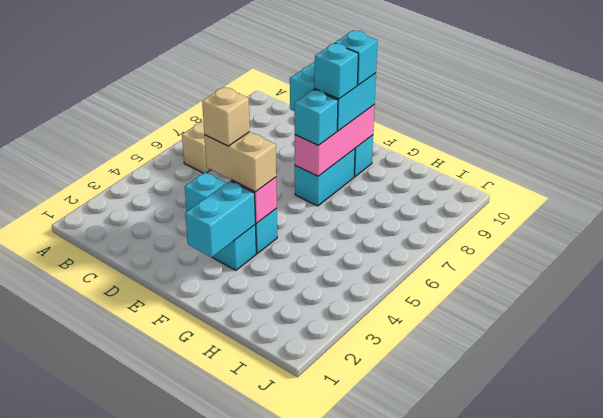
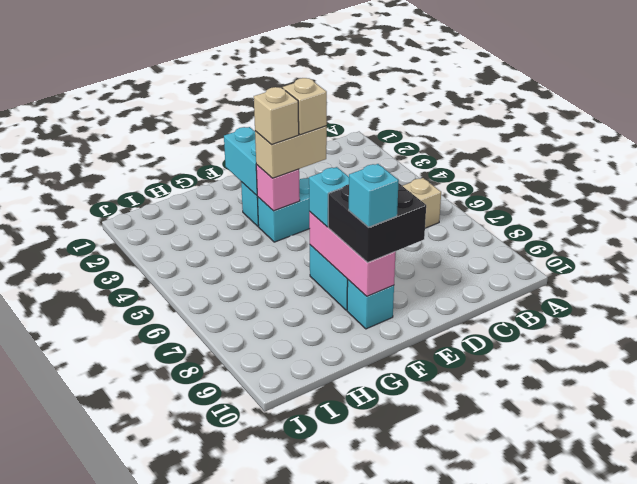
cyan brick E8:F9 level 3 -> black brick E8:F9 level 3
none -> tan brick F4 level 4
cyan brick F8 level 4 -> none

